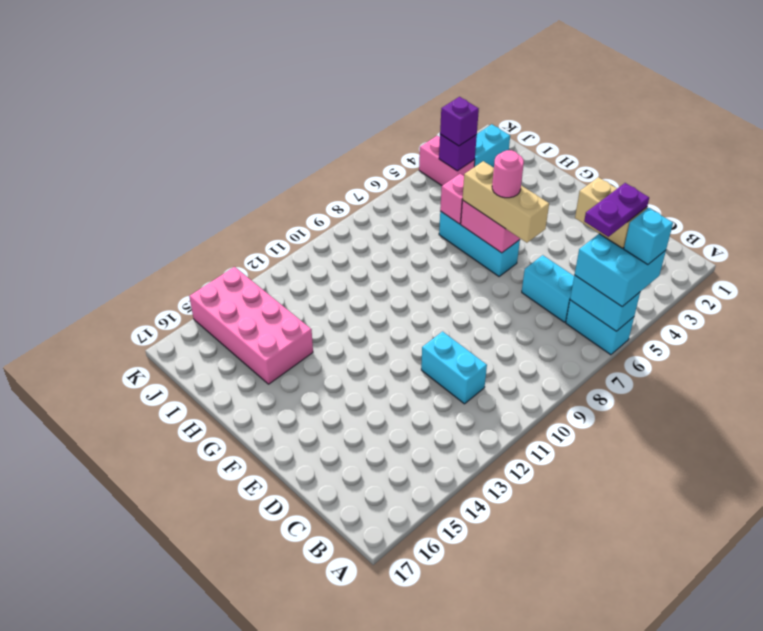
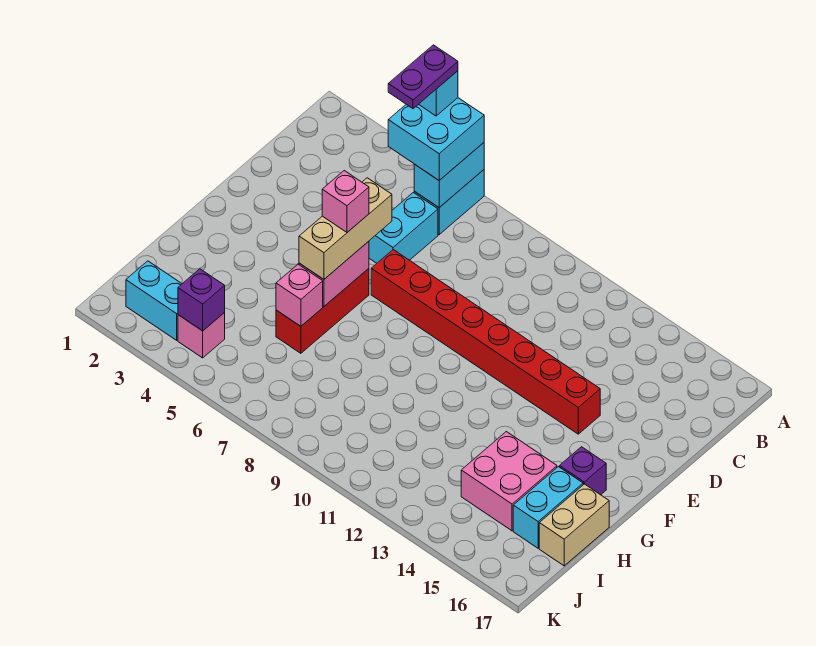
tan brick B5:C5 level 4 -> tan brick H17:I17 level 1
purple plate B5:B6 level 5 -> purple plate A5:B5 level 5
cyan brick C11:D11 level 1 -> cyan brick H16:I16 level 1
none -> red brick E7:E14 level 1
cyan brick F6:H6 level 1 -> red brick F6:H6 level 1
pink round brick F6 level 4 -> pink brick F6 level 4
pink brick H14:K15 level 1 -> pink brick H14:I15 level 1
pink brick J4:K4 level 1 -> pink brick J4 level 1
purple brick J4 level 3 -> purple brick G16 level 1

